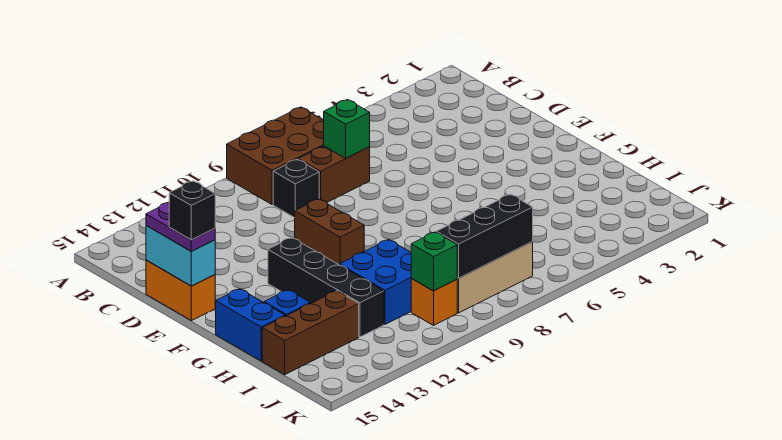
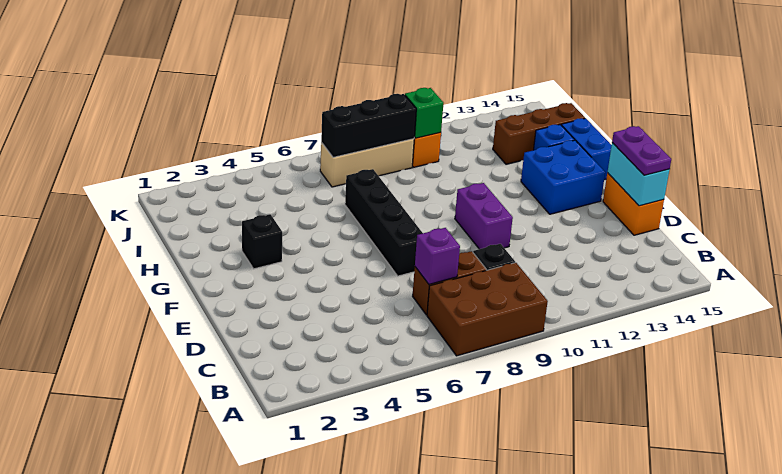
green brick C7 level 2 -> purple brick C7 level 2
brown brick E10:F10 level 1 -> purple brick E10:F10 level 1
black brick E15 level 4 -> black brick G3 level 1
black brick F12:I12 level 1 -> black brick E7:H7 level 1
blue brick H10:I11 level 1 -> blue brick F13:G14 level 1

